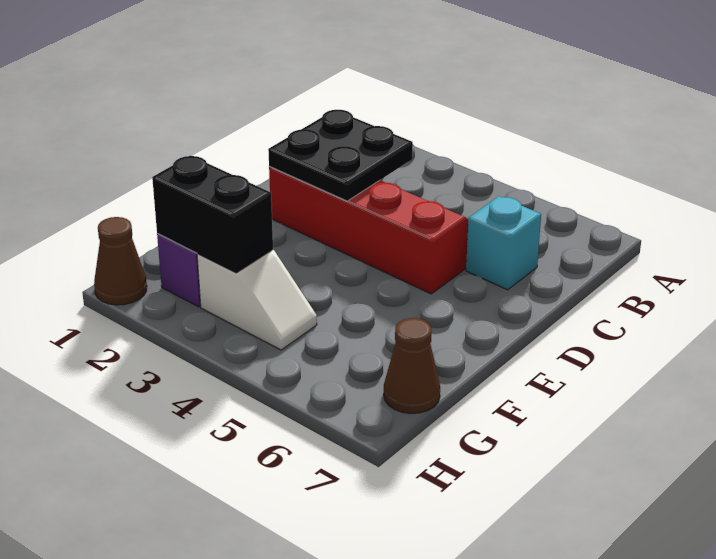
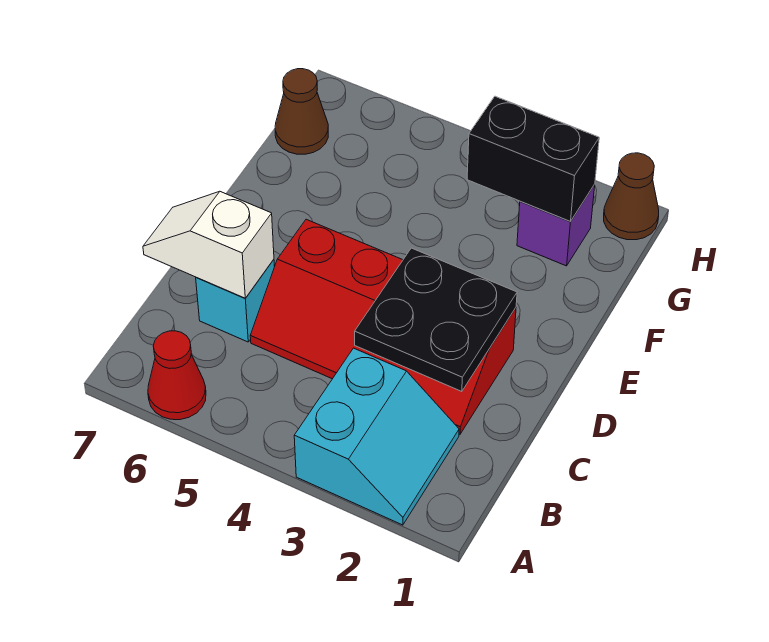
none -> cyan slope A2:B3 level 1 top 3
none -> red cone A6 level 1
white slope G3:G4 level 1 top 3 -> white slope C6:C7 level 2 top 6

